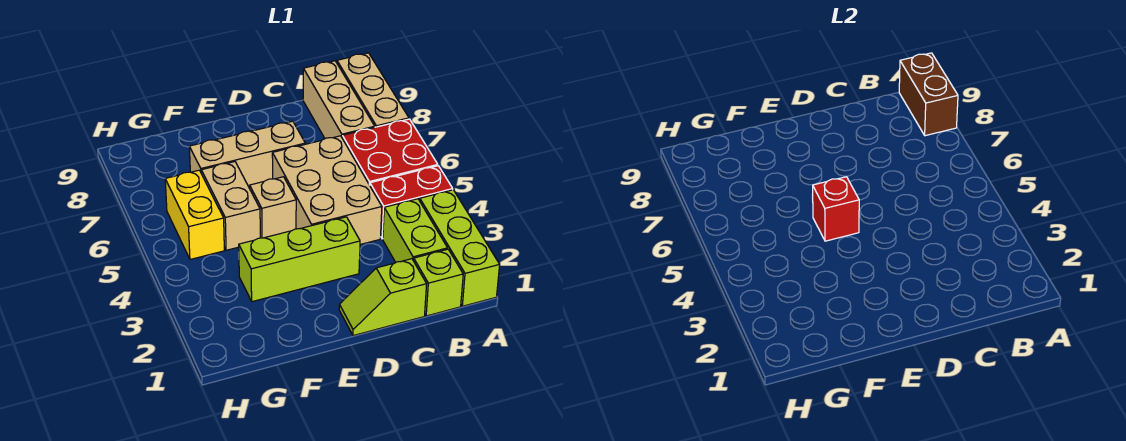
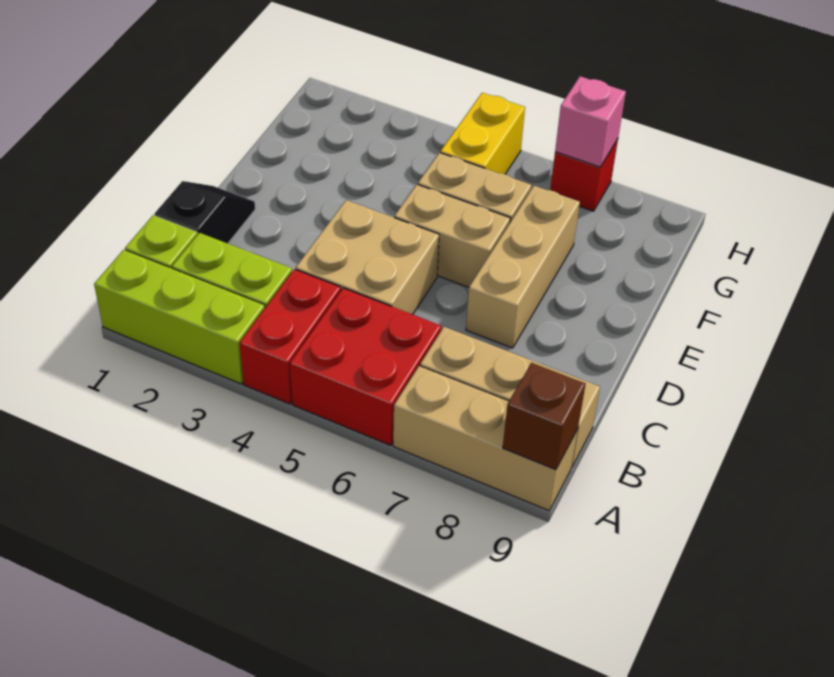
brown brick A8:A9 level 2 -> brown brick A9 level 2
lime slope C1:D1 level 1 top C -> black slope C1:D1 level 1 top C
tan brick C4:D6 level 1 -> tan brick C4:D5 level 1
lime brick D3:F3 level 1 -> none
tan brick E5 level 1 -> tan brick E5:E6 level 1
red brick E5 level 2 -> red brick H7 level 1
yellow brick G5:G6 level 1 -> yellow brick G5:H5 level 1
none -> pink brick H7 level 2

